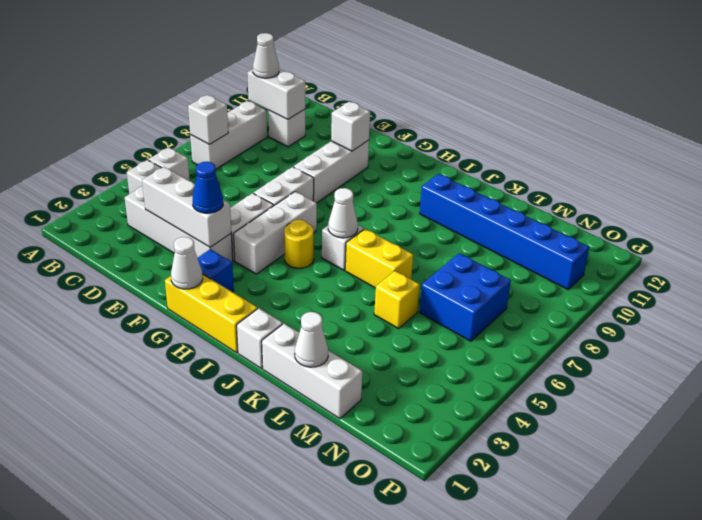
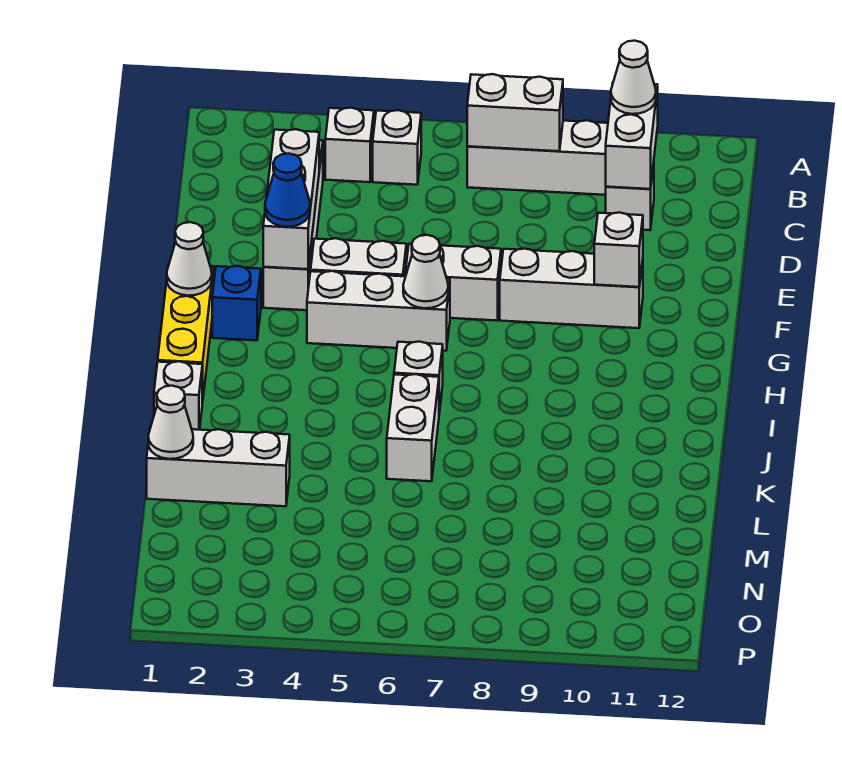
white brick B7 level 2 -> white brick B7:B8 level 2
yellow round brick H5 level 1 -> none
white cone I6 level 2 -> white cone G6 level 2
yellow brick J6:K6 level 1 -> white brick J6:K6 level 1
blue brick J10:O10 level 1 -> none
white brick K1:M1 level 1 -> white brick L1:L3 level 1
yellow brick L5 level 1 -> none
blue brick M6:N7 level 1 -> none

